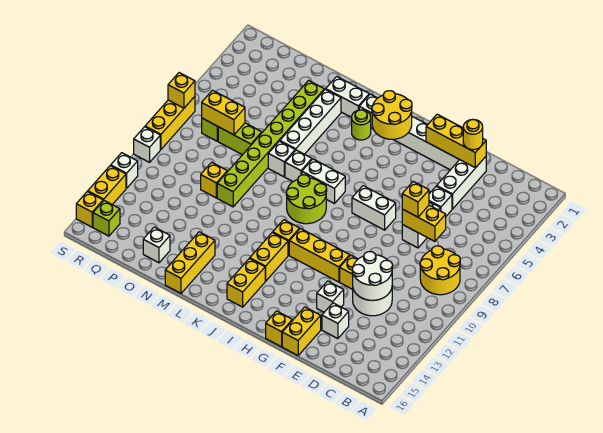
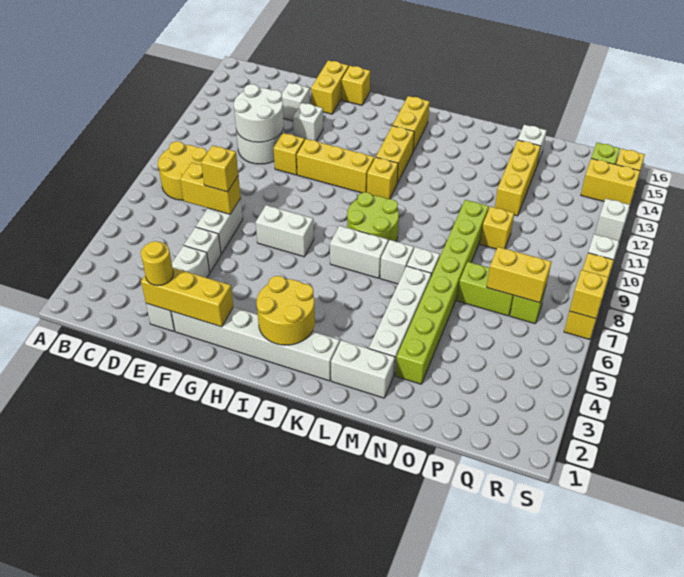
lime round brick K3 level 1 -> none
yellow brick M14:M16 level 1 -> yellow brick O12:O14 level 1
yellow brick S13:S14 level 1 -> yellow brick R14:S14 level 1

